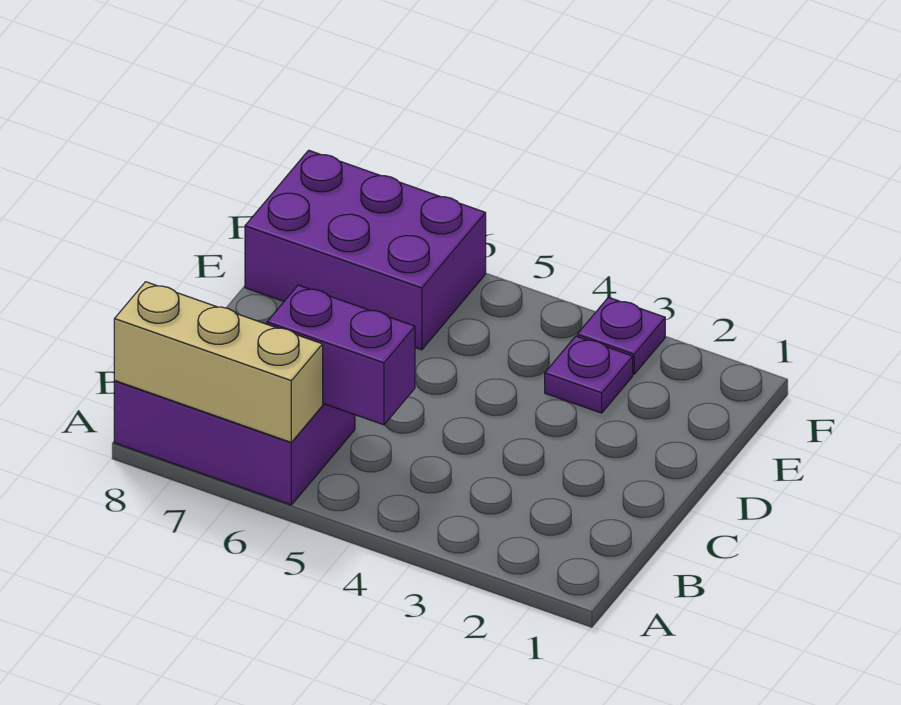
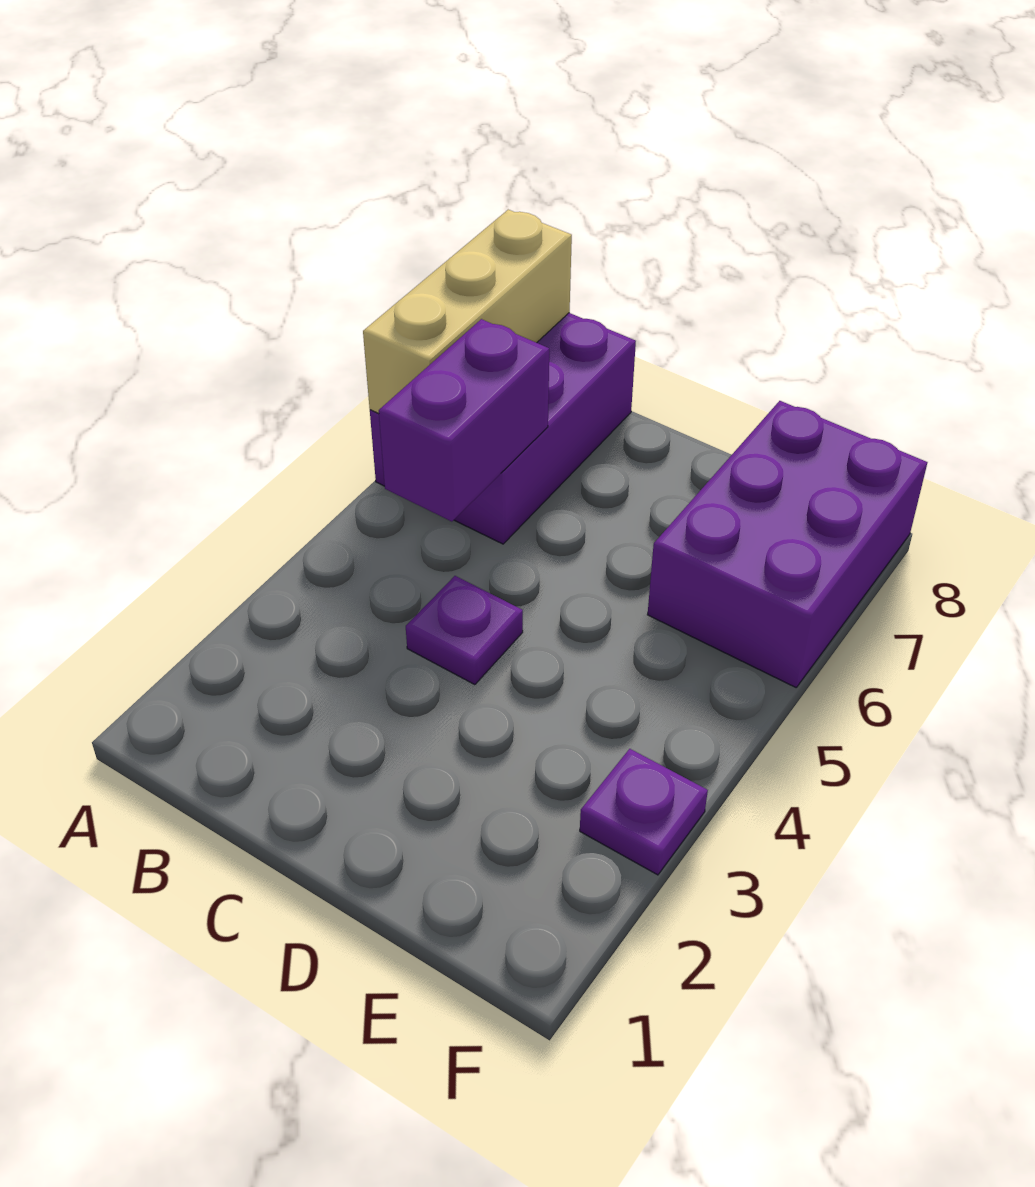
purple plate E3 level 1 -> purple plate C4 level 1

